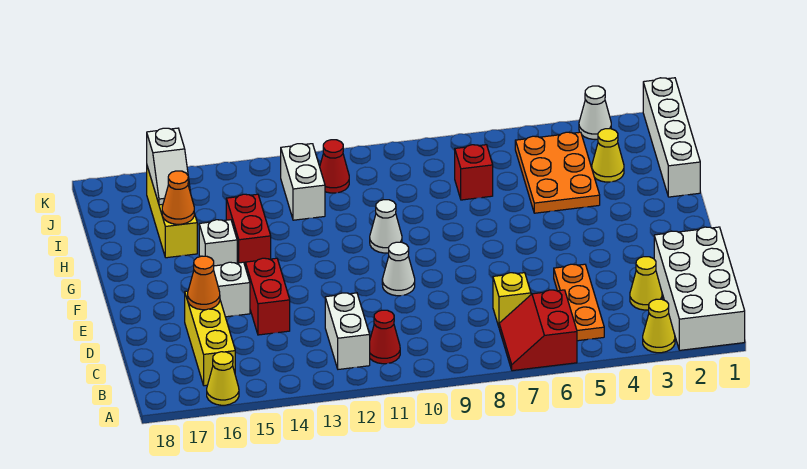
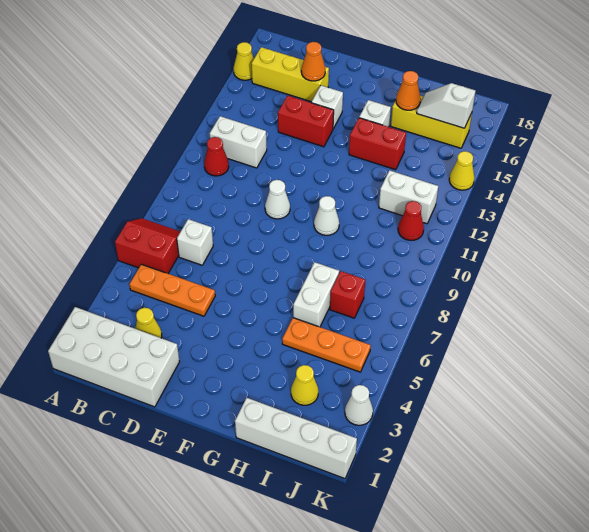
yellow cone A3 level 1 -> yellow cone K14 level 1
yellow brick C7 level 1 -> white brick C7 level 1
orange plate H4:J5 level 1 -> orange plate H5:J5 level 1
none -> white brick H6:H7 level 1

